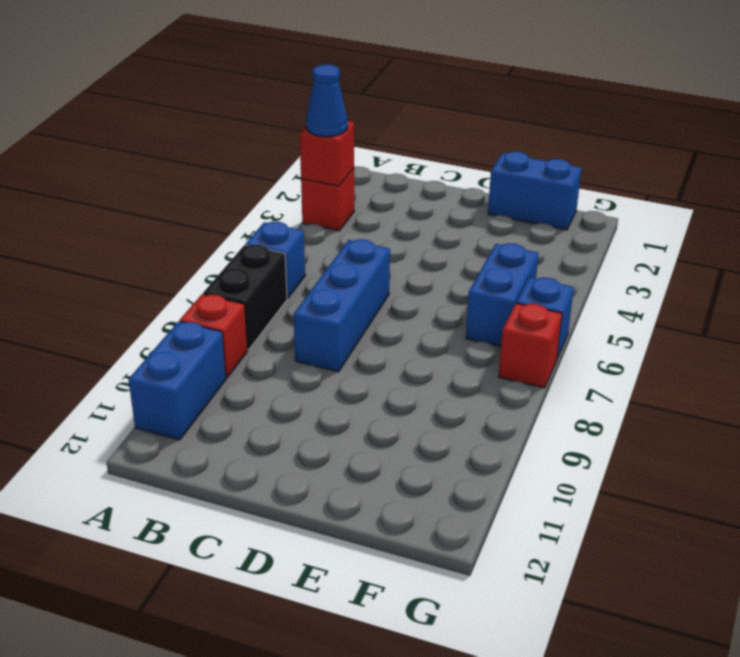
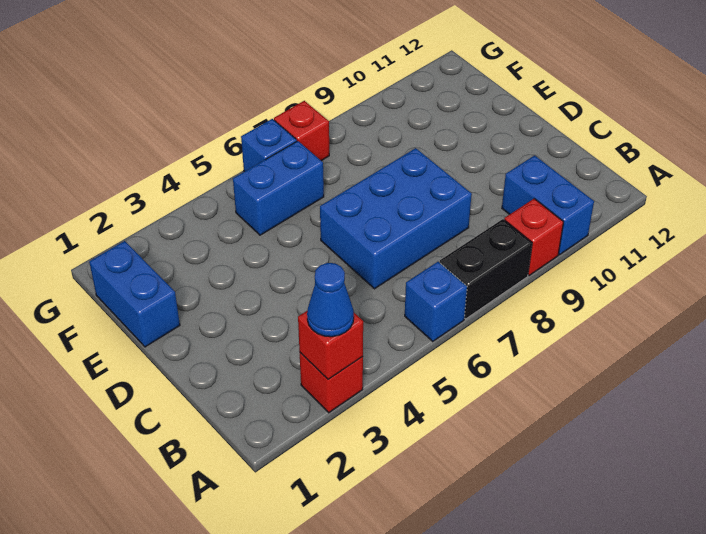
blue brick A10:A11 level 1 -> blue brick A10:B10 level 1
blue brick C6:C8 level 1 -> blue brick C6:D8 level 1

